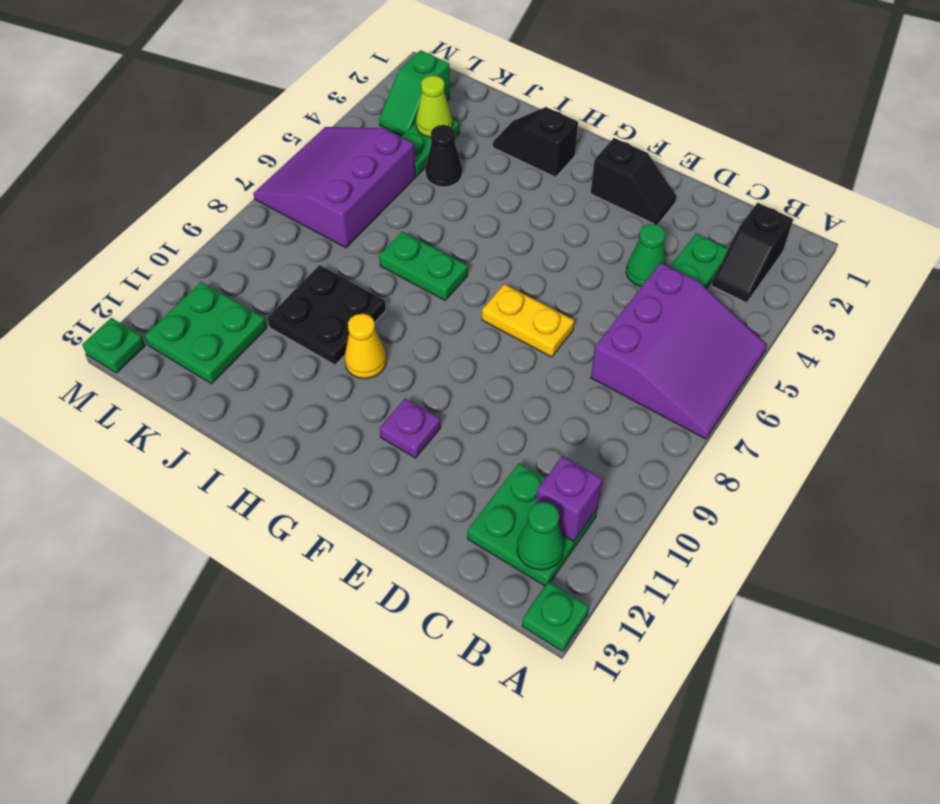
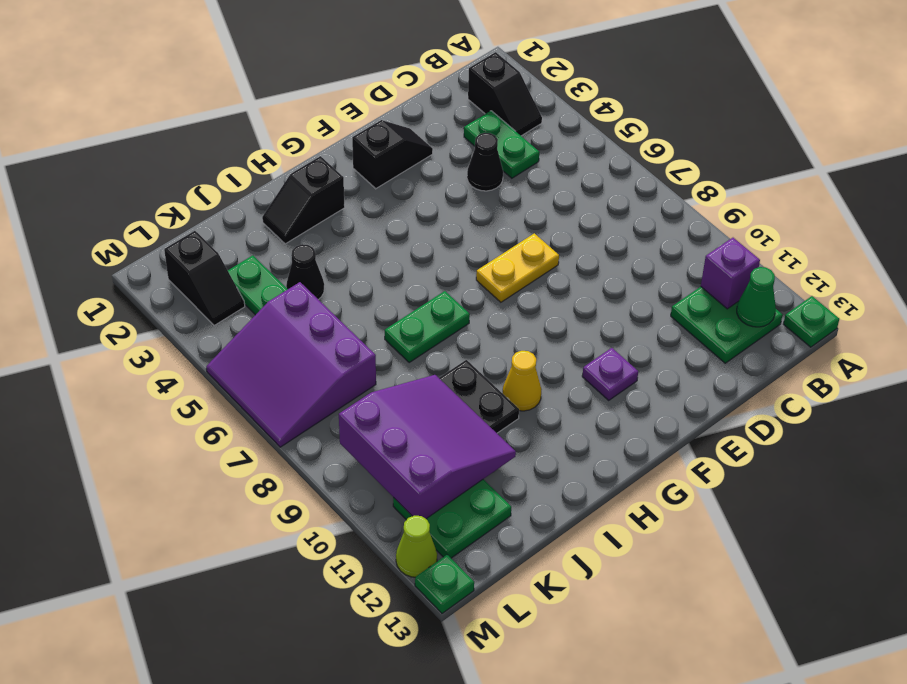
purple slope A5:C7 level 1 top C -> purple slope J9:L11 level 2 top L
green cone D4 level 1 -> black cone D4 level 1
lime cone K3 level 2 -> lime cone M12 level 1
green slope L2:L3 level 1 top 2 -> black slope L2:L3 level 1 top 2

